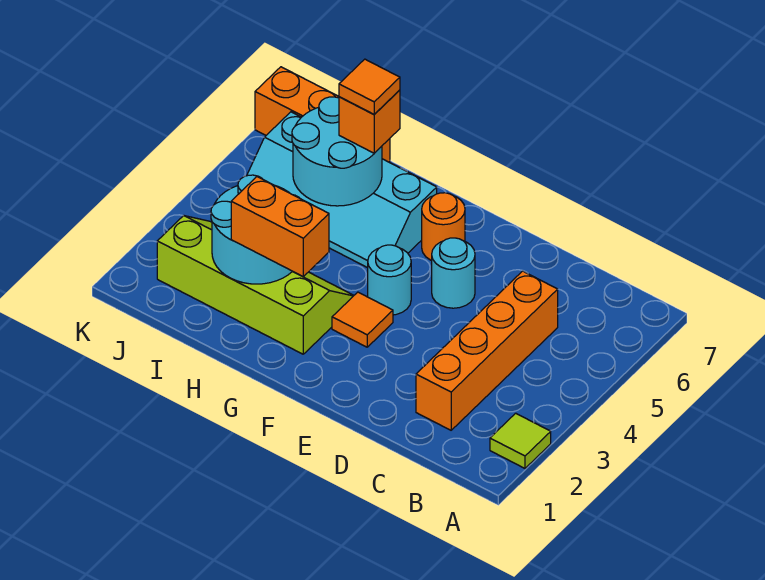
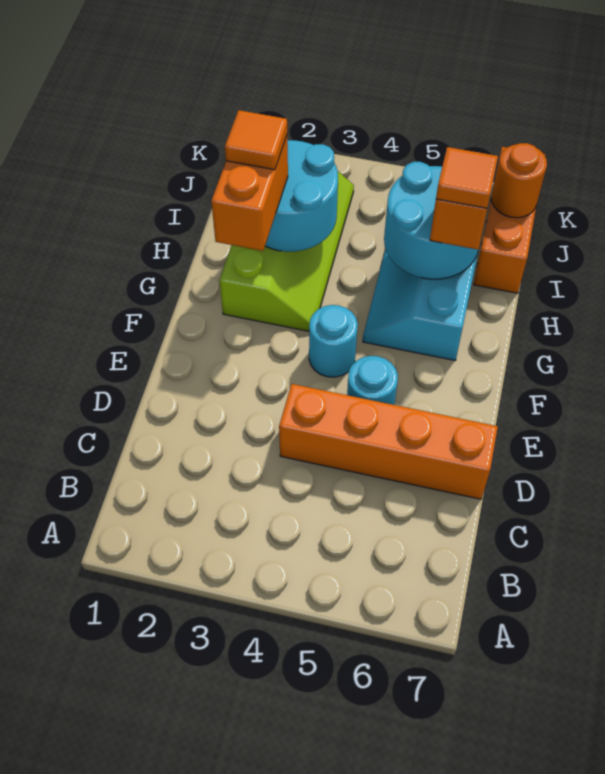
lime tile A2 level 1 -> none
orange brick C2:C5 level 1 -> orange brick D4:D7 level 1
orange tile F3 level 1 -> orange tile H2 level 4
orange round brick F6 level 1 -> orange round brick J7 level 2

